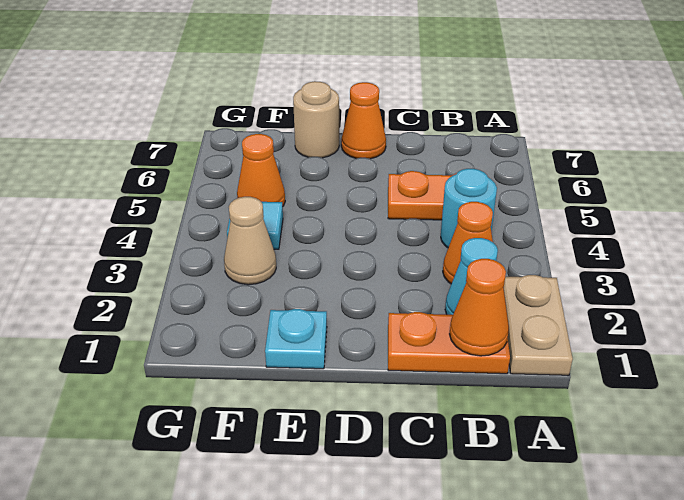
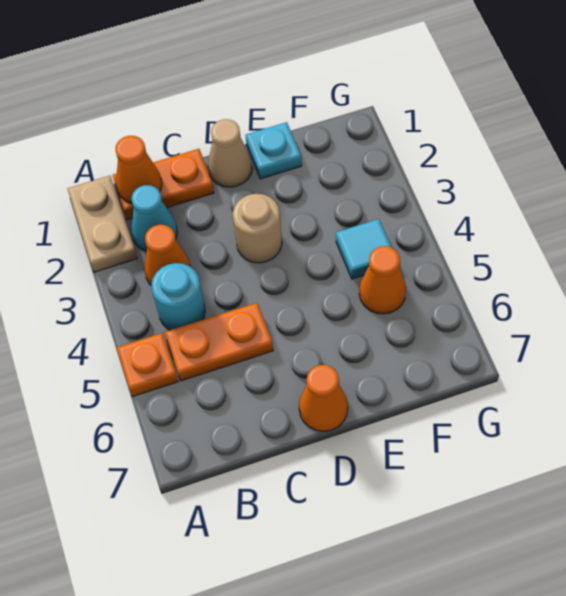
none -> orange plate A5 level 1
tan round brick E7 level 1 -> tan round brick D3 level 1
tan cone F3 level 1 -> tan cone D1 level 1

